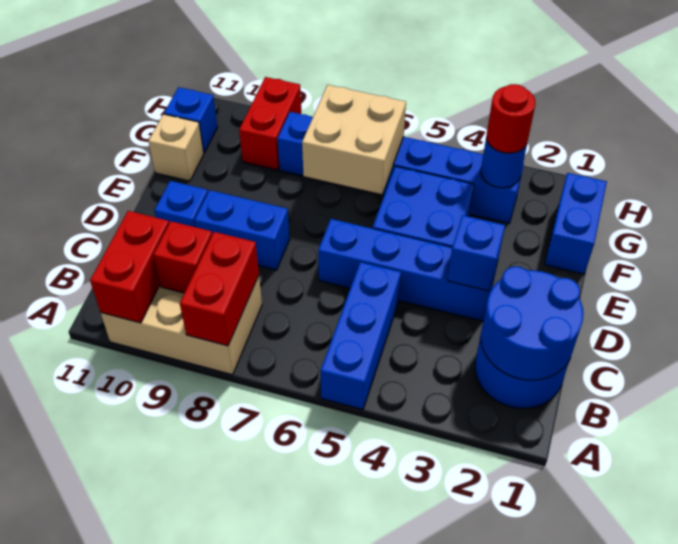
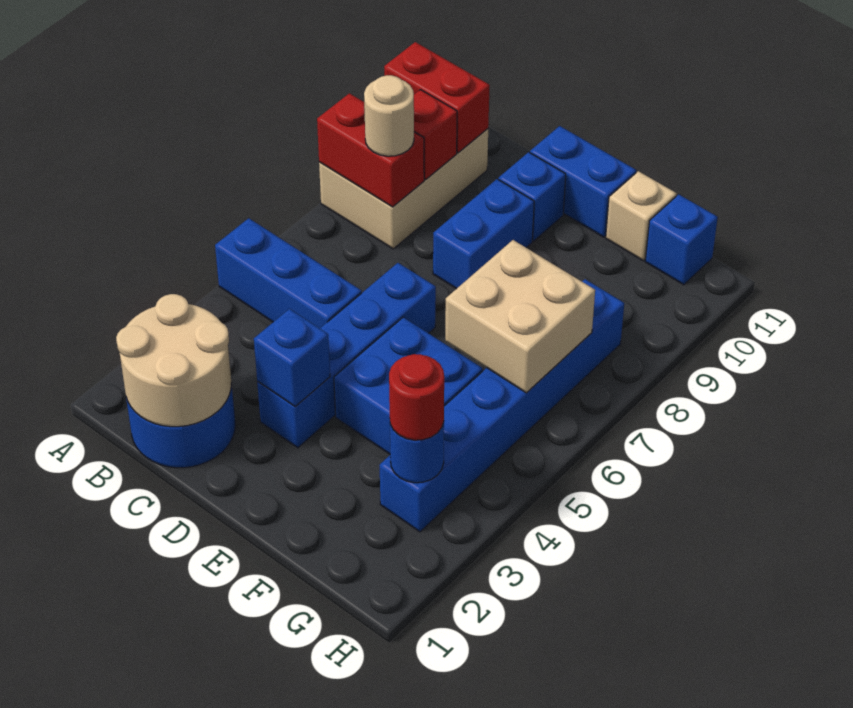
blue round brick B1:C2 level 2 -> tan round brick B1:C2 level 2
none -> tan round brick B8 level 3
blue brick F1:G1 level 1 -> blue brick D11:E11 level 1
red brick G9:H9 level 1 -> none

